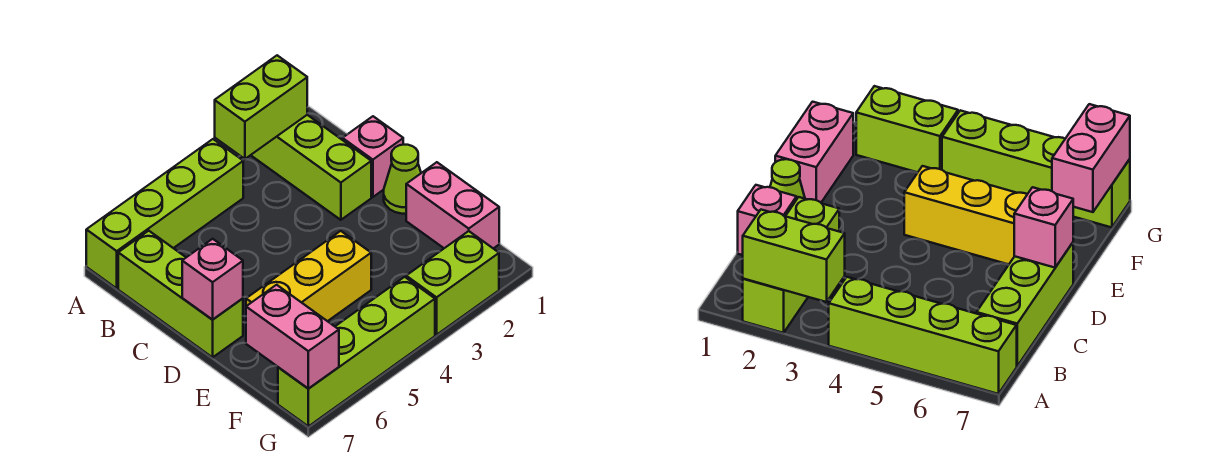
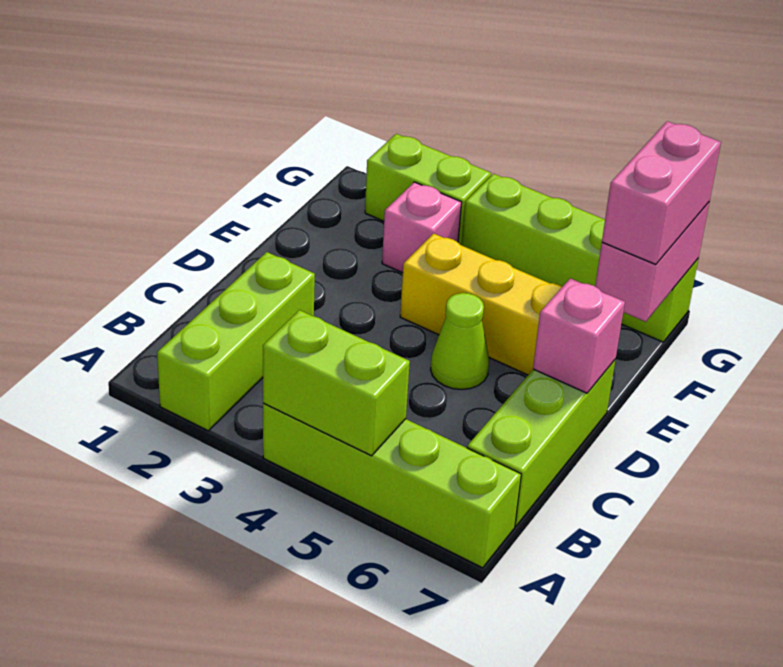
lime brick A2:A3 level 2 -> lime brick A4:A5 level 2
pink brick C1 level 1 -> pink brick F3 level 1
lime cone D1 level 1 -> lime cone D5 level 1
pink brick E1:F1 level 1 -> pink brick F7:G7 level 3

